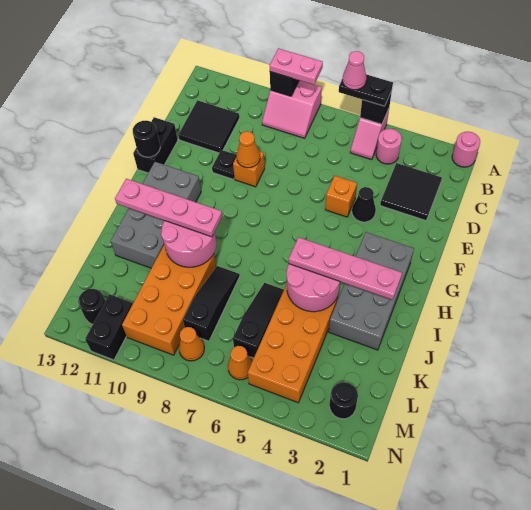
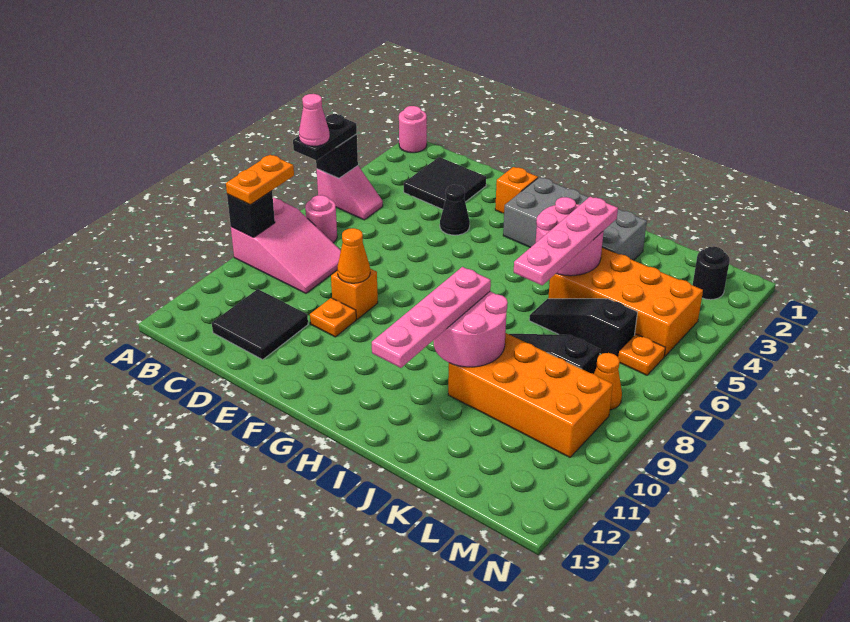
pink slope A8:B9 level 1 top A -> pink slope A8:C9 level 1 top A
pink plate A8:A9 level 3 -> orange plate A8:A9 level 3
pink round brick B4 level 1 -> pink round brick B7 level 1
orange brick E5 level 1 -> orange brick F2 level 1
black plate E10 level 1 -> orange plate E10 level 1
black brick E13:F13 level 1 -> none
black round brick F13 level 2 -> none
grey brick G11:J12 level 1 -> none
pink plate I2:I5 level 3 -> pink plate J4:J7 level 3
orange cone M6 level 1 -> orange plate M6 level 1
black brick M11:N11 level 1 -> none
black round brick M12 level 1 -> none

